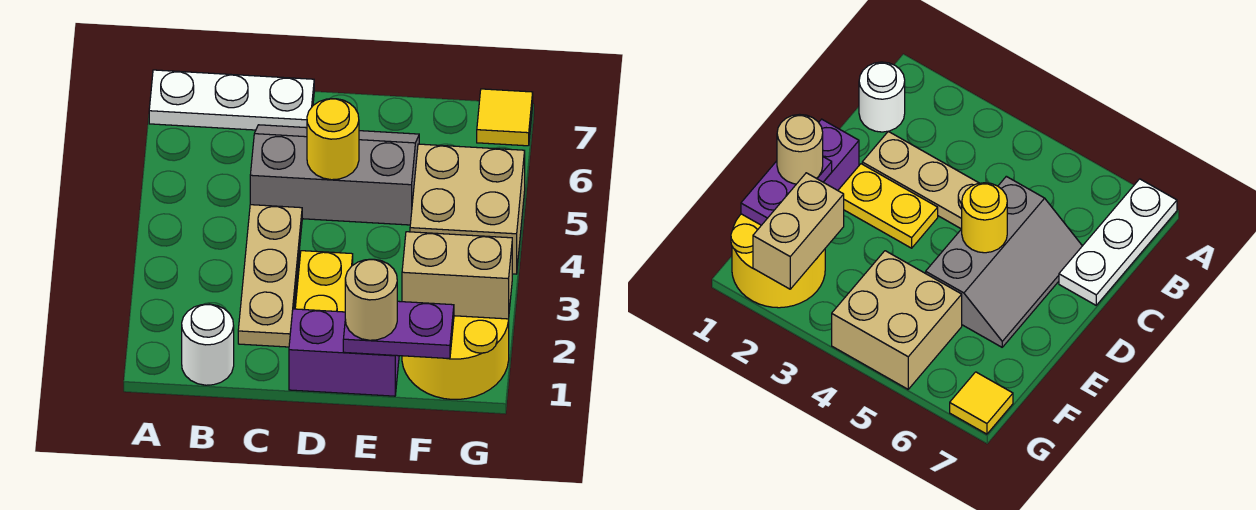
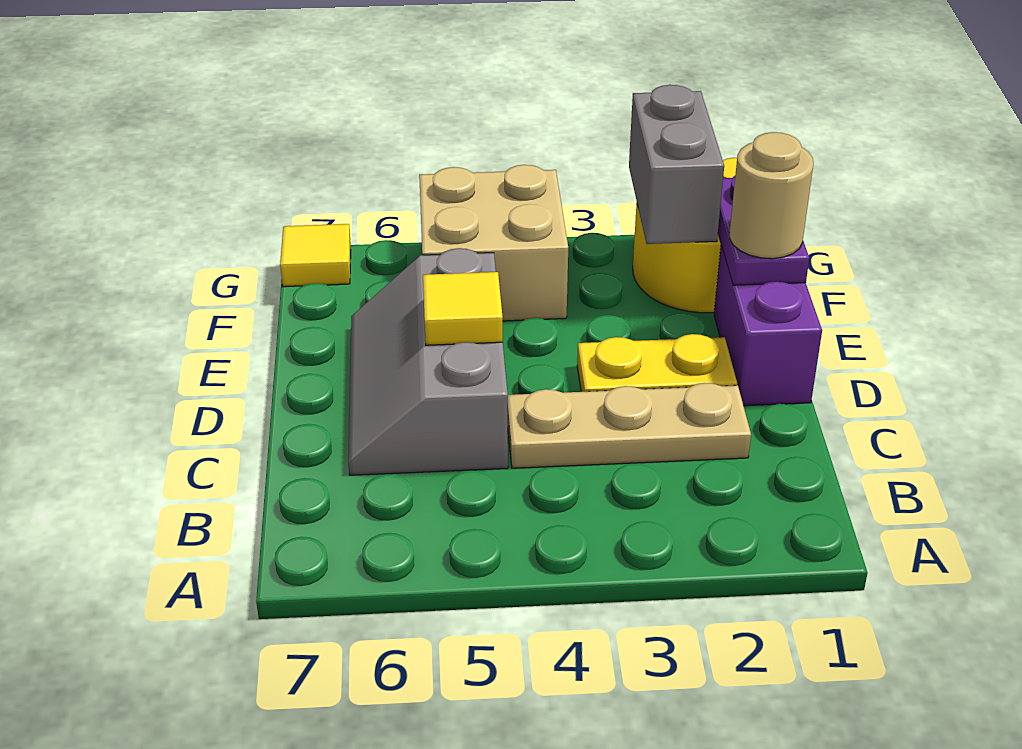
white plate A7:C7 level 1 -> none
white round brick B1 level 1 -> none
yellow round brick D5 level 2 -> yellow tile D5 level 2
tan brick F2:G2 level 2 -> grey brick F2:G2 level 2

